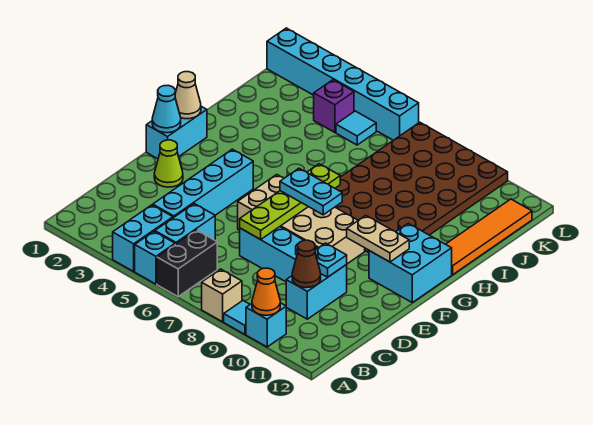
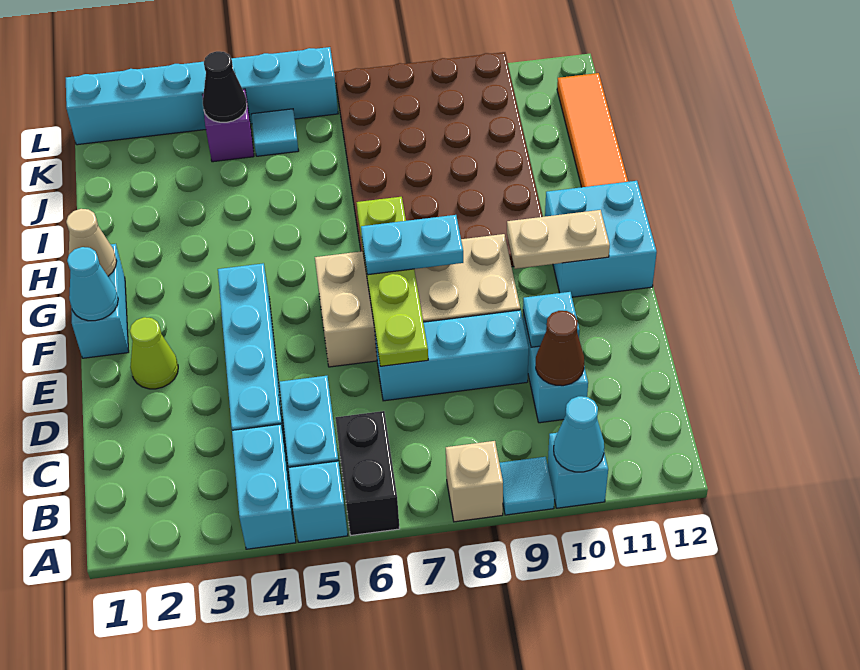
orange cone A10 level 2 -> cyan cone A10 level 2
none -> black cone K4 level 2

